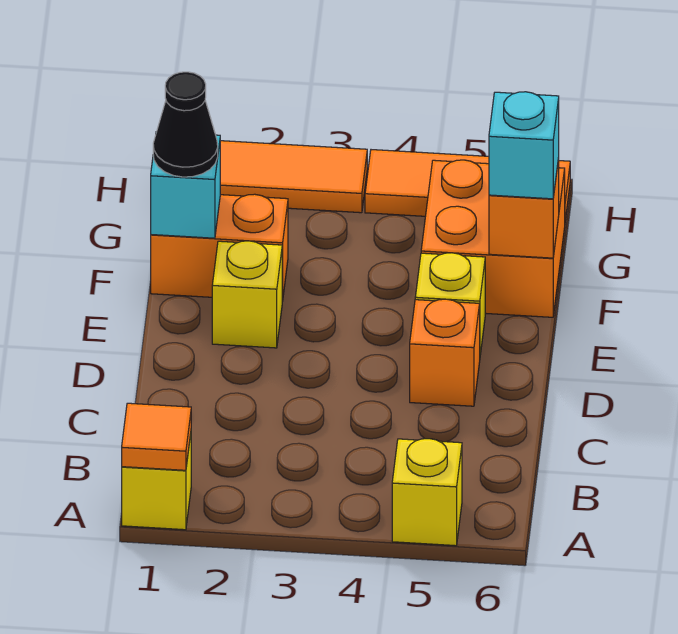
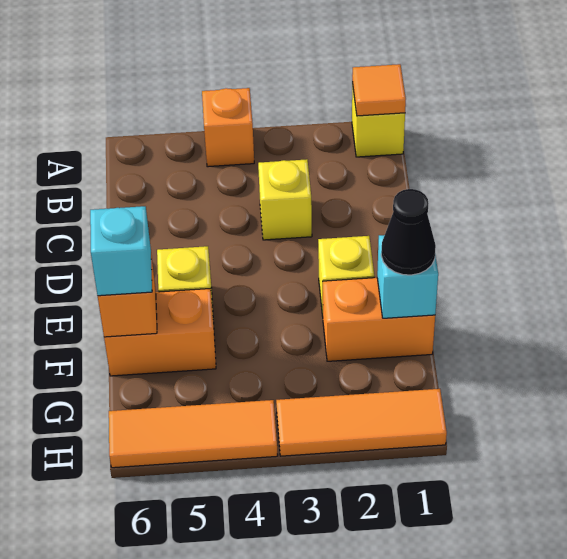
yellow brick A5 level 1 -> yellow brick C3 level 1
orange brick D5 level 1 -> orange brick A4 level 1
orange brick F5:G6 level 1 -> orange brick F5:F6 level 1

